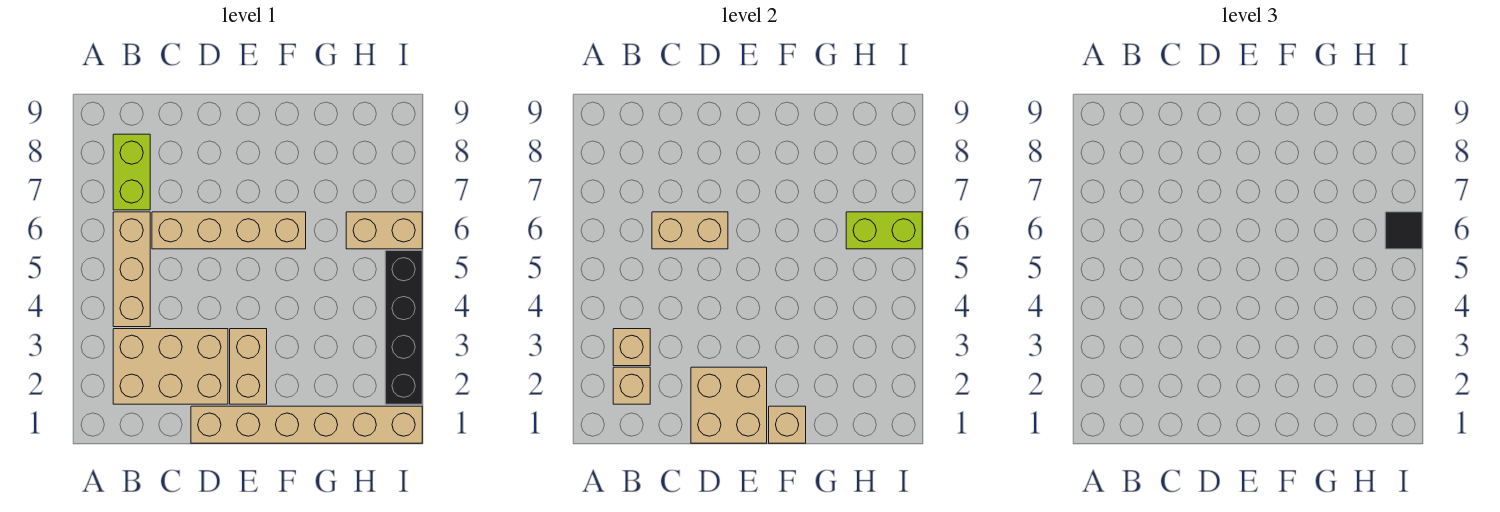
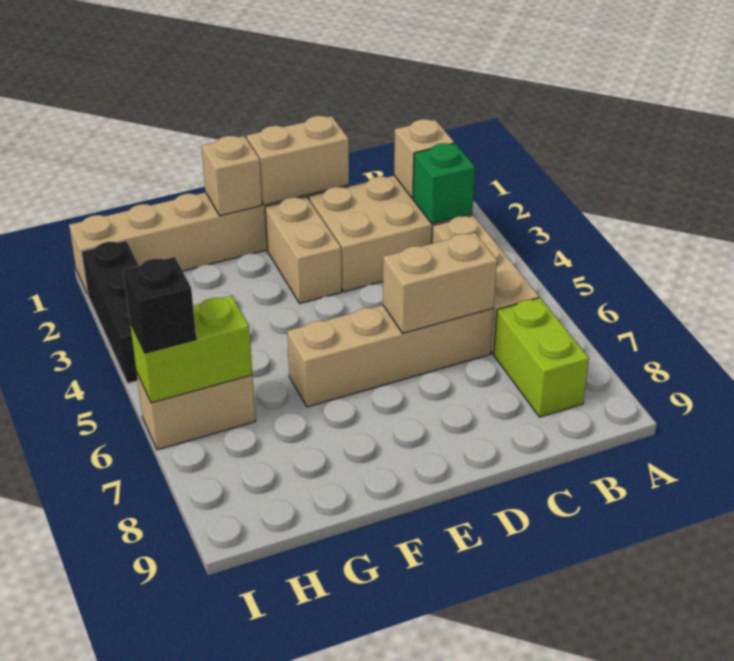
tan brick B3 level 2 -> green brick B3 level 2
tan brick D1:E2 level 2 -> tan brick D1:E1 level 2
black brick I2:I5 level 1 -> black brick I2:I4 level 1
black tile I6 level 3 -> black brick I6 level 3

